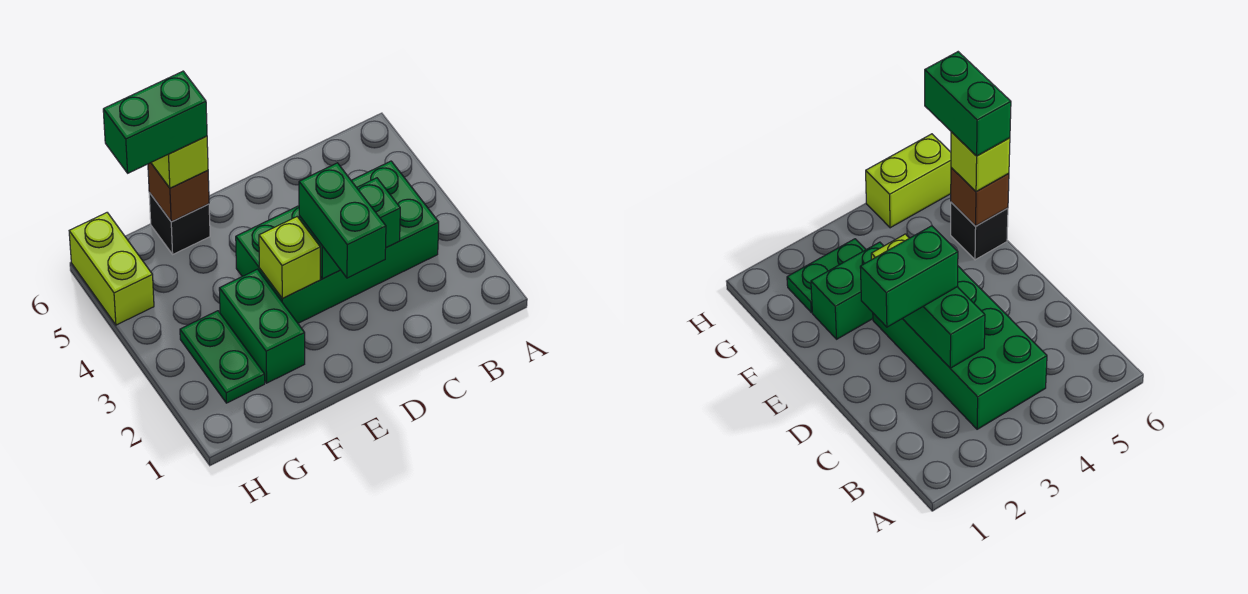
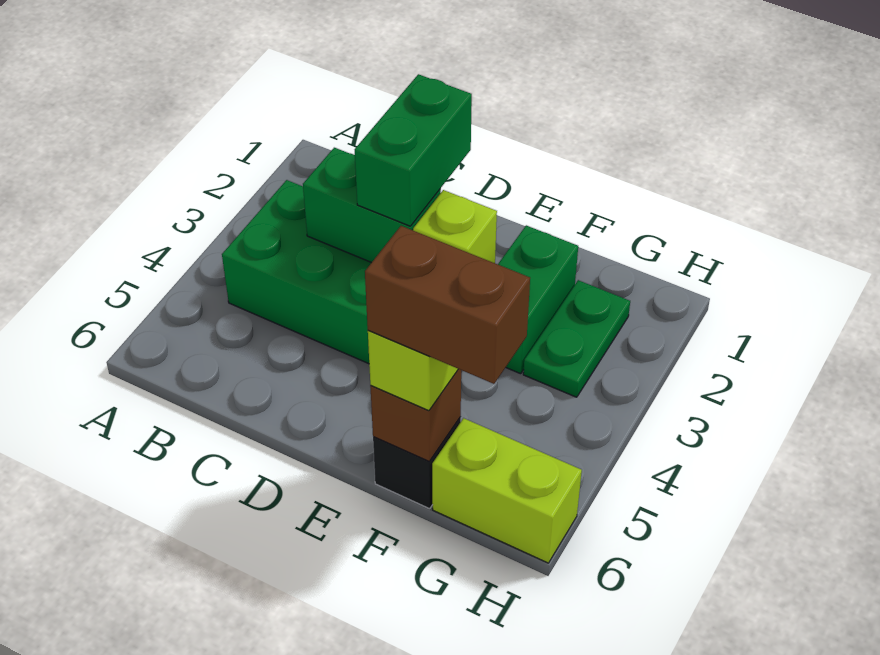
green brick F6:G6 level 4 -> brown brick F6:G6 level 4
lime brick H5:H6 level 1 -> lime brick G6:H6 level 1

